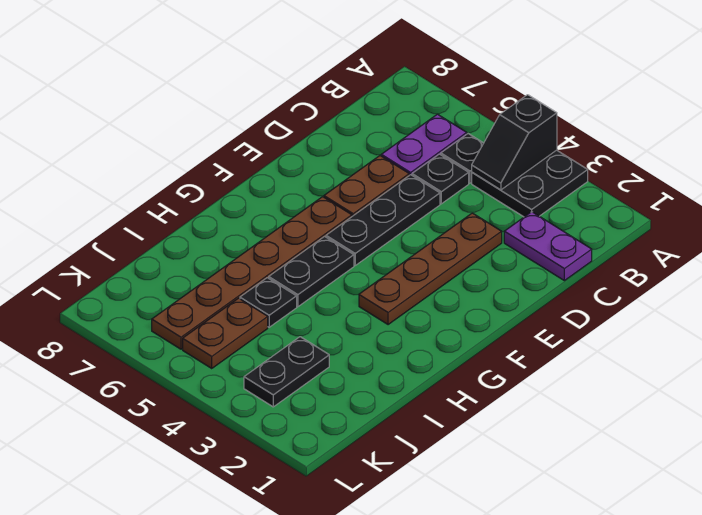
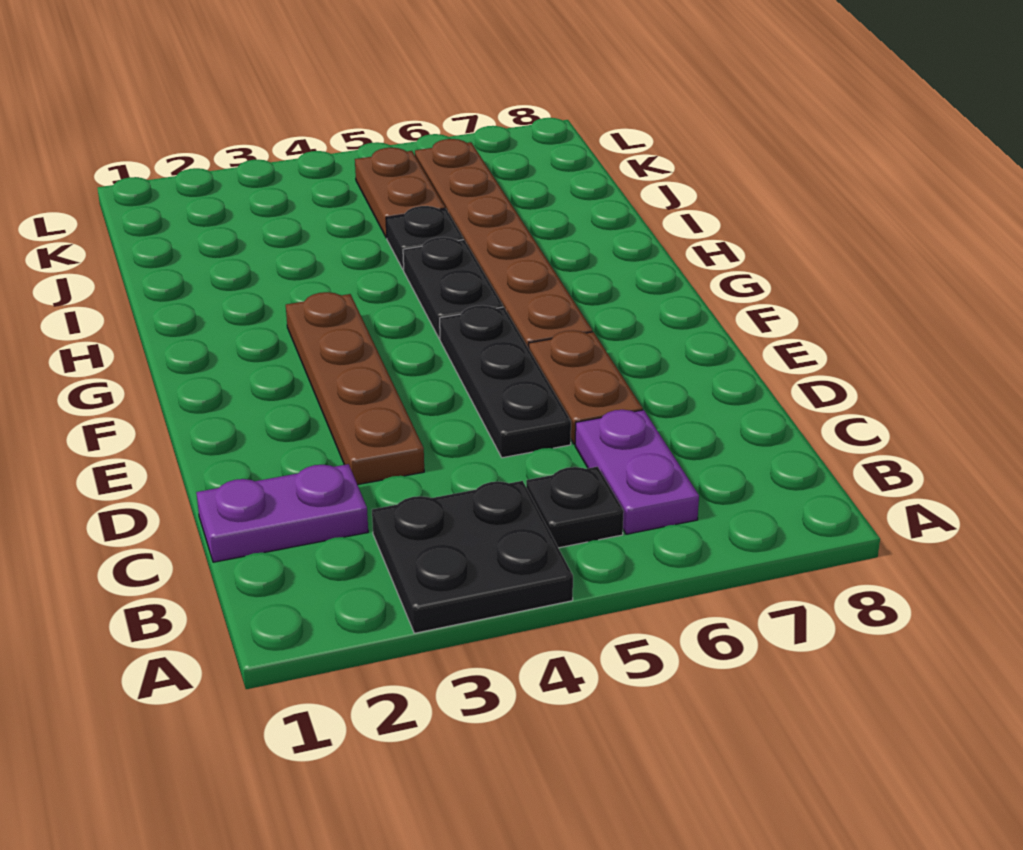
black slope A4:B4 level 2 top A -> none
black plate C5 level 1 -> none
black plate J3:K3 level 1 -> none

